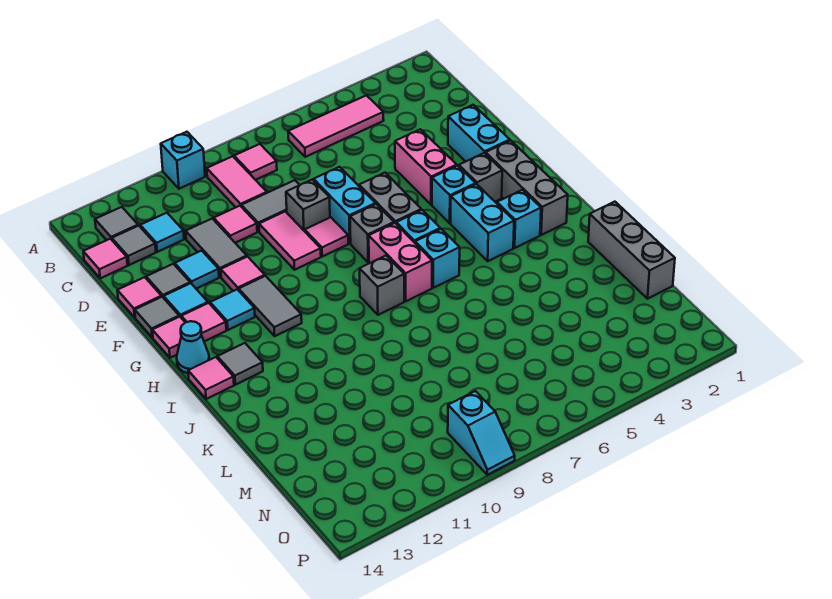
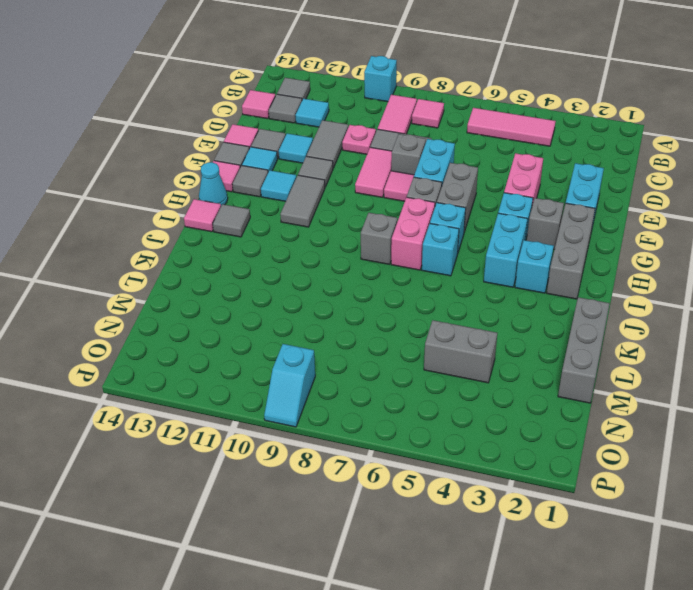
pink tile D10 level 1 -> pink plate D10 level 1
pink tile F11 level 1 -> grey tile F11 level 1
pink tile G13 level 1 -> grey tile G13 level 1
none -> grey brick M4:M5 level 1

